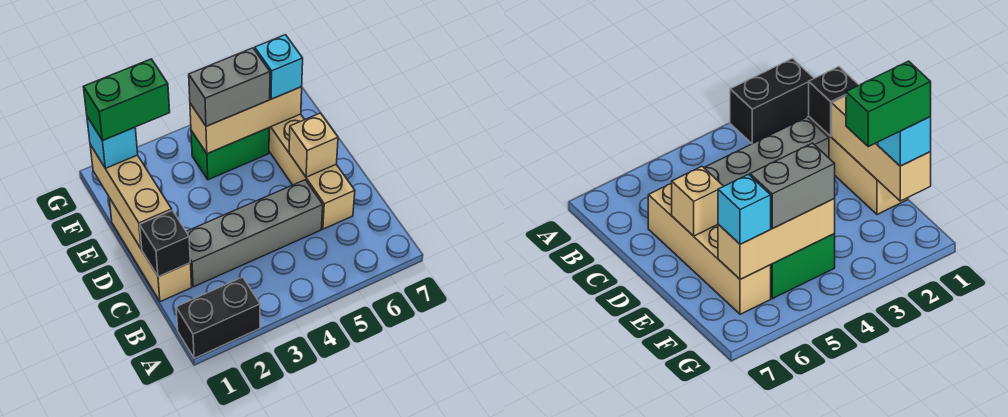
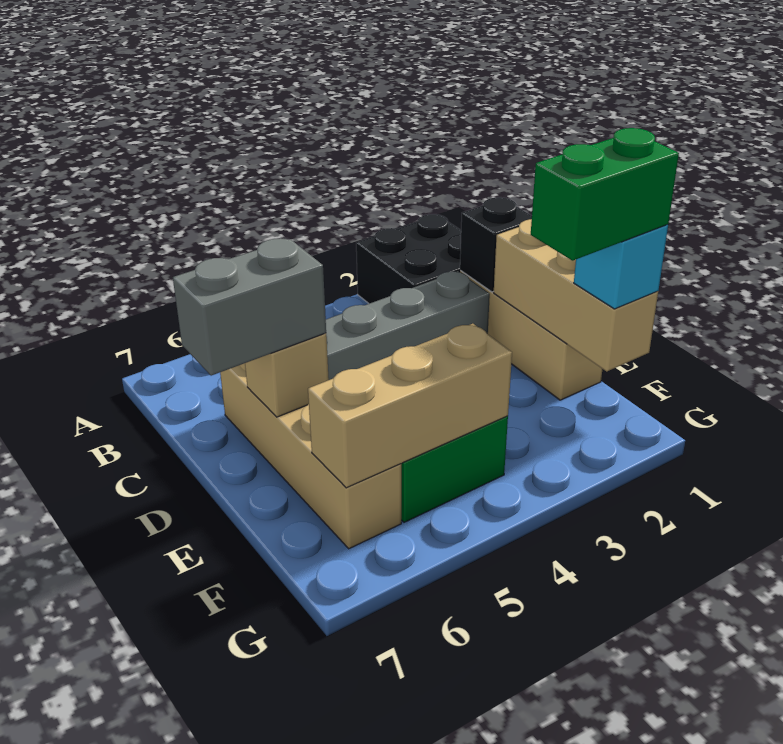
black brick A1:A2 level 1 -> black brick A1:B2 level 1
grey brick F4:F5 level 3 -> grey brick D6:D7 level 3
cyan brick F6 level 3 -> none

